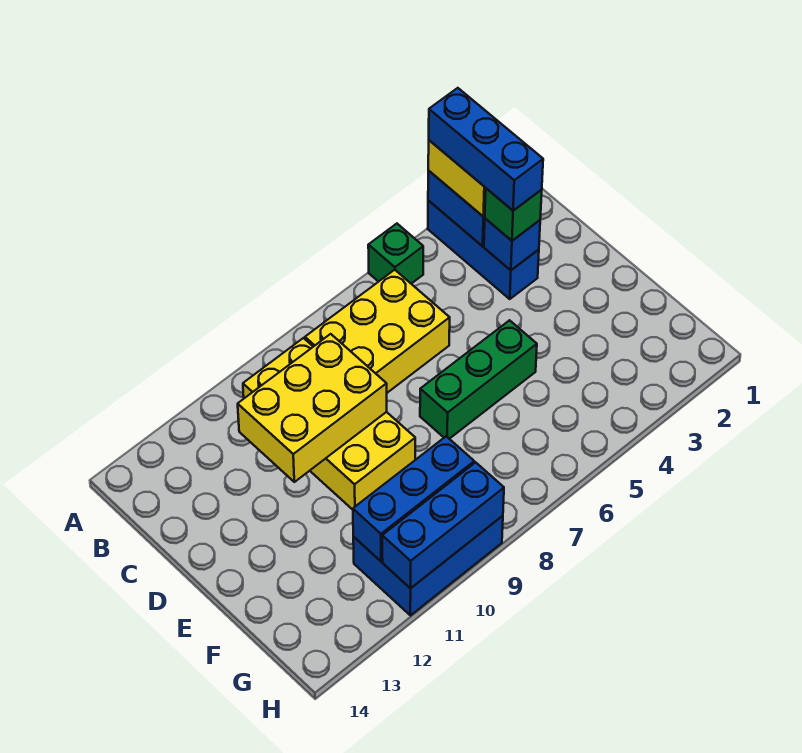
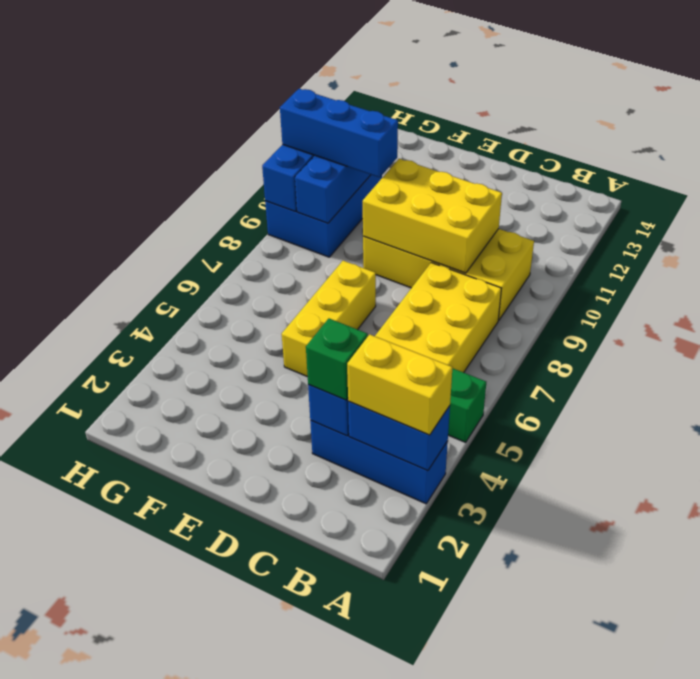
blue brick A3:C3 level 4 -> blue brick F10:H10 level 3
yellow brick C9:D11 level 2 -> yellow brick C9:E10 level 2
green brick E5:E7 level 1 -> yellow brick E5:E7 level 1

